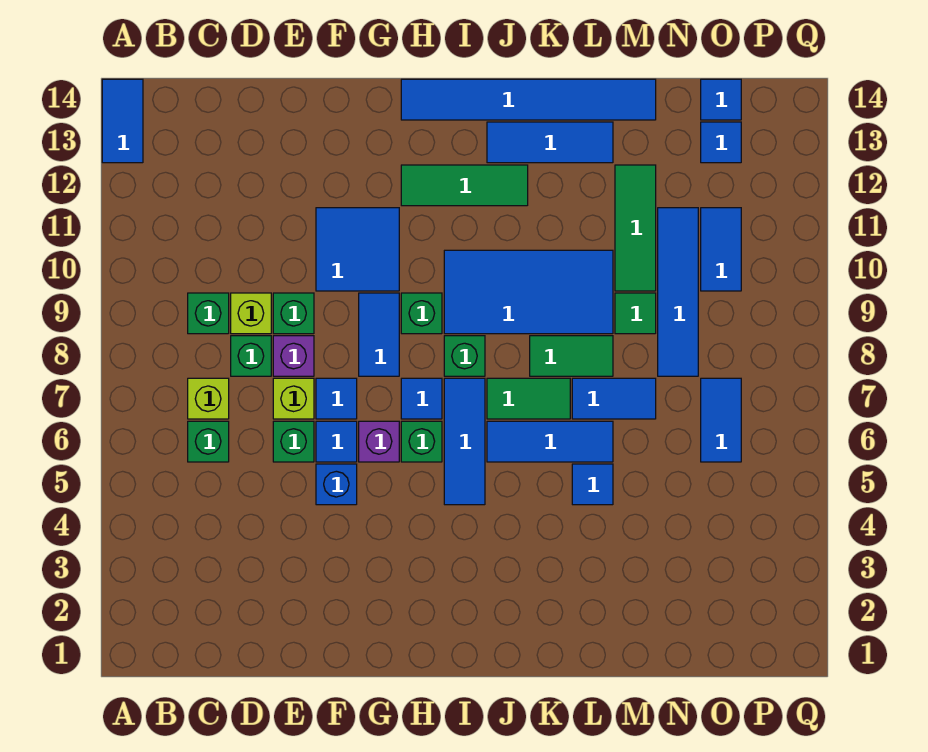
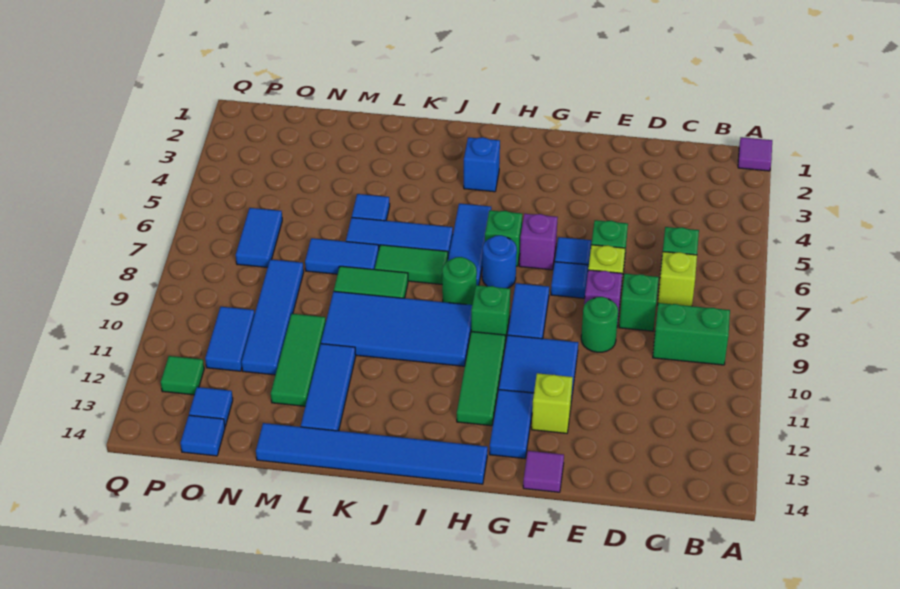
none -> purple tile A1 level 1
blue tile A13:A14 level 1 -> blue tile G12:G13 level 1
green brick C9 level 1 -> green brick B9:C9 level 1
lime brick D9 level 1 -> lime brick F12 level 1
green brick E9 level 1 -> green round brick E9 level 1
blue brick F5 level 1 -> blue brick I3 level 1
none -> purple tile F14 level 1
blue tile H7 level 1 -> blue round brick H7 level 1
green tile H12:J12 level 1 -> green tile H10:H12 level 1
green brick I8 level 1 -> green round brick I8 level 1
blue tile J13:L13 level 1 -> blue tile L11:L13 level 1
green tile M9 level 1 -> green tile P12 level 1

